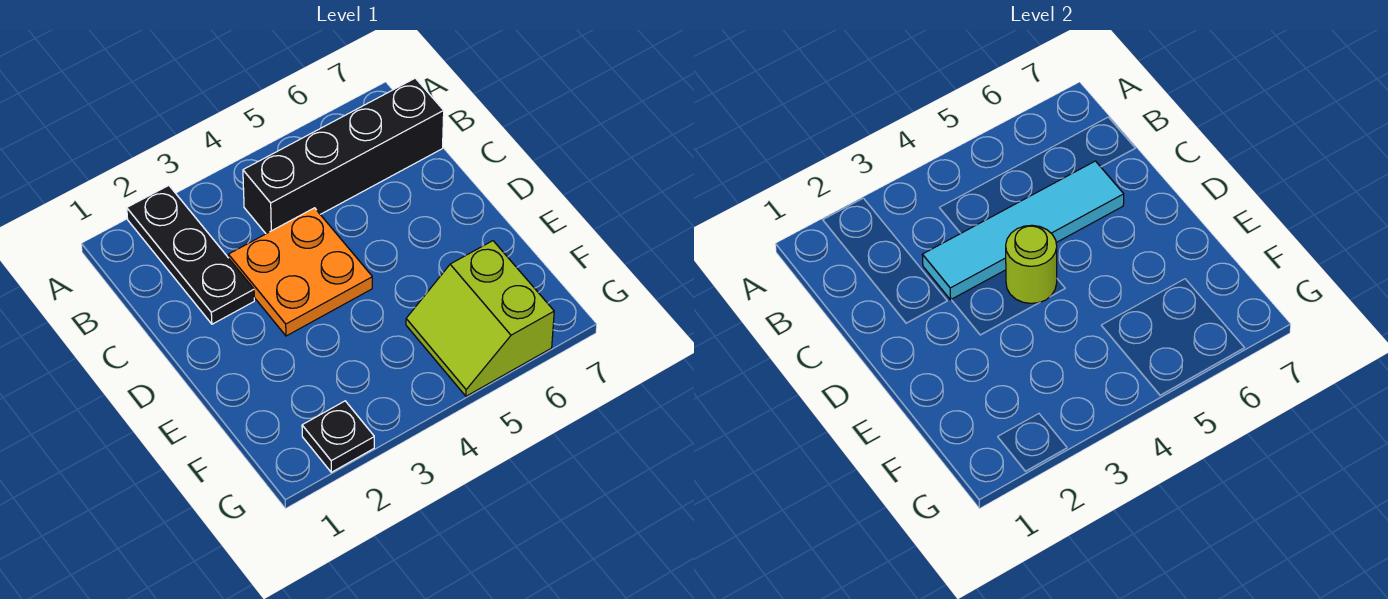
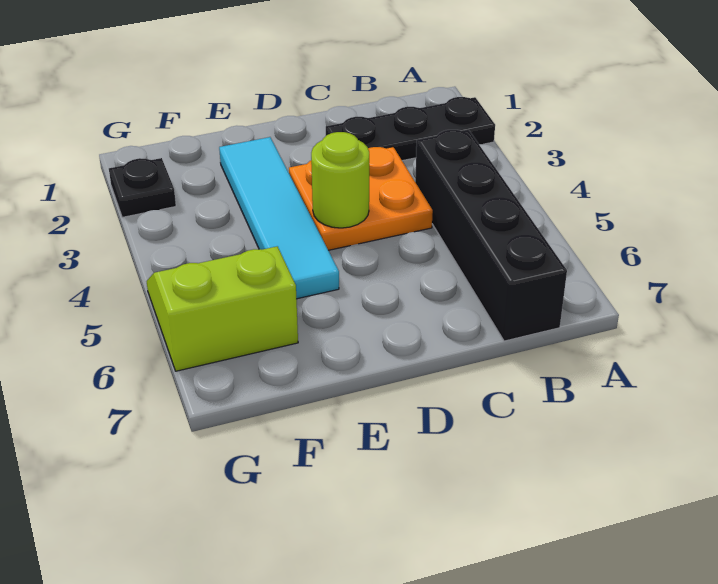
cyan tile C3:C6 level 2 -> cyan tile E2:E5 level 1

